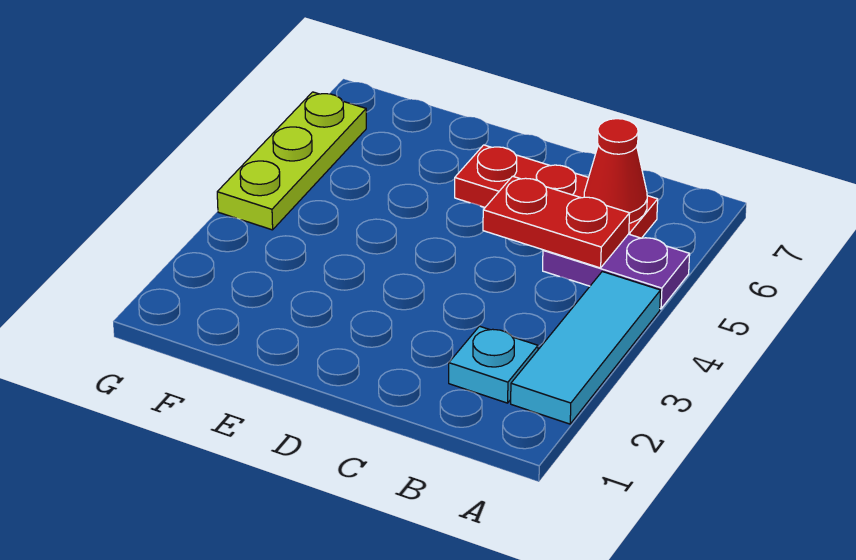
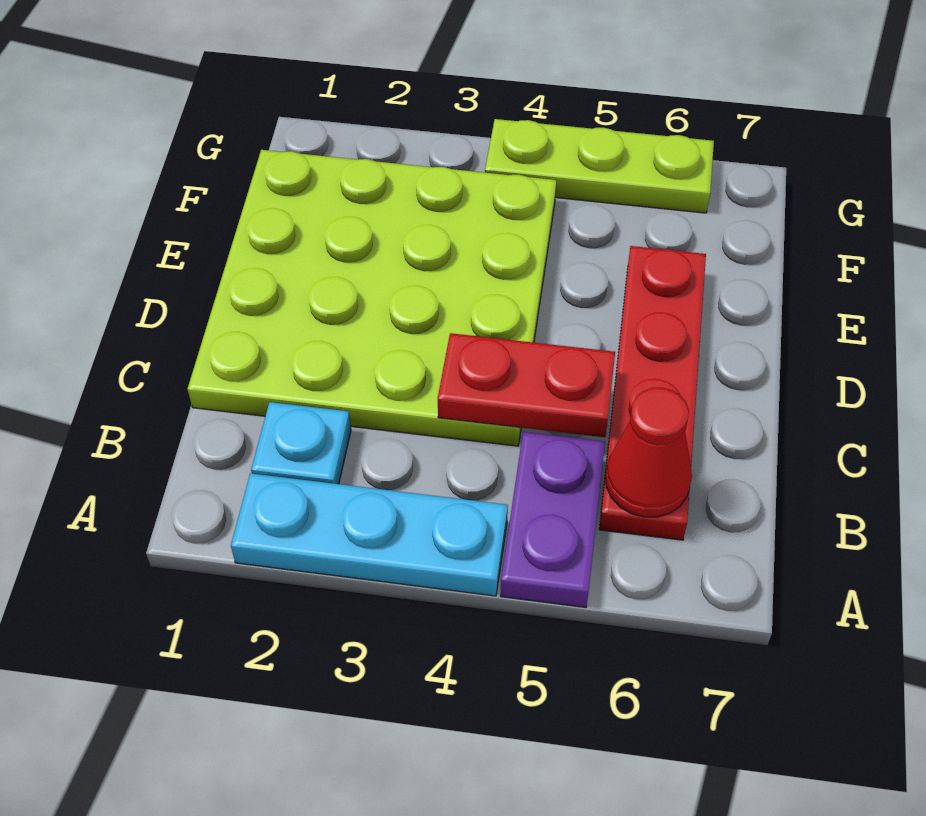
cyan tile A2:A4 level 1 -> cyan plate A2:A4 level 1
red plate B5:C5 level 2 -> red plate C4:C5 level 2
red plate B6:D6 level 1 -> red plate B6:E6 level 1
none -> lime plate C1:F4 level 1

